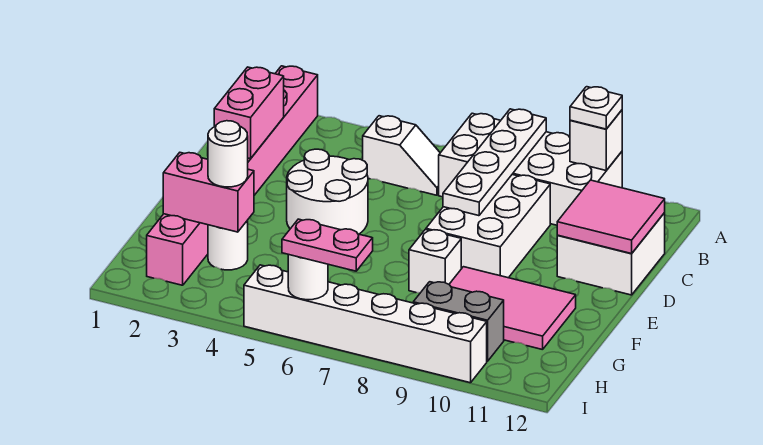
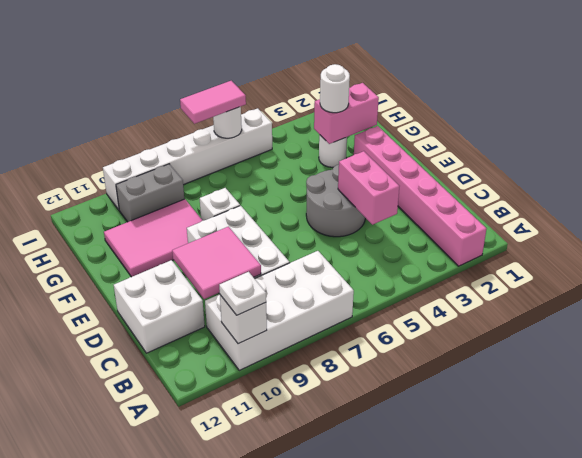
pink brick A2:H2 level 1 -> pink brick A2:F2 level 1
white plate A8:D8 level 2 -> none
white slope B5:B6 level 1 top 5 -> none
pink brick C2:D2 level 2 -> pink brick C4:D4 level 2
pink tile C11:D12 level 2 -> pink tile C9:D10 level 2
white round brick D4:E5 level 1 -> grey round brick D4:E5 level 1
pink plate I6:I7 level 3 -> pink tile I6:I7 level 3

